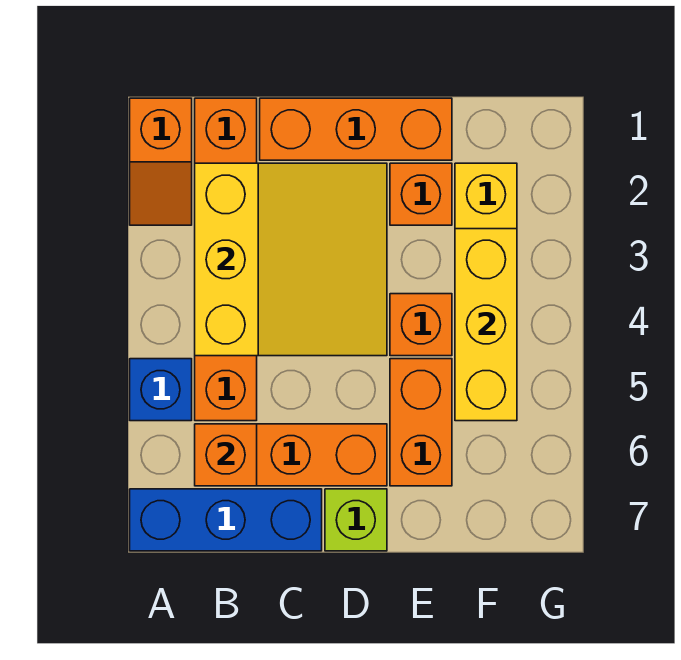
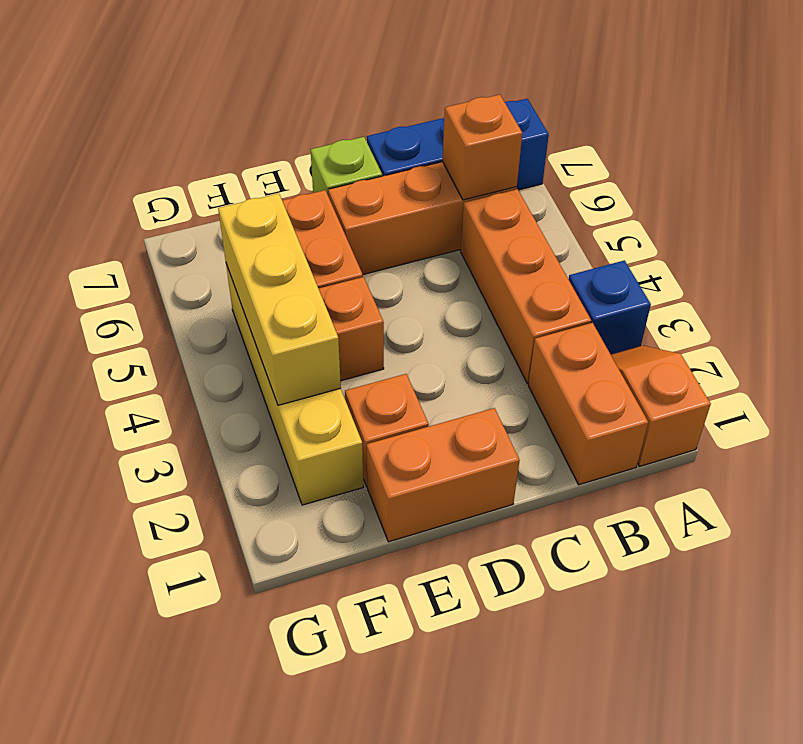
blue brick A5 level 1 -> blue brick A3 level 1
yellow slope B2:D4 level 2 top B -> none
orange brick C1:E1 level 1 -> orange brick D1:E1 level 1

